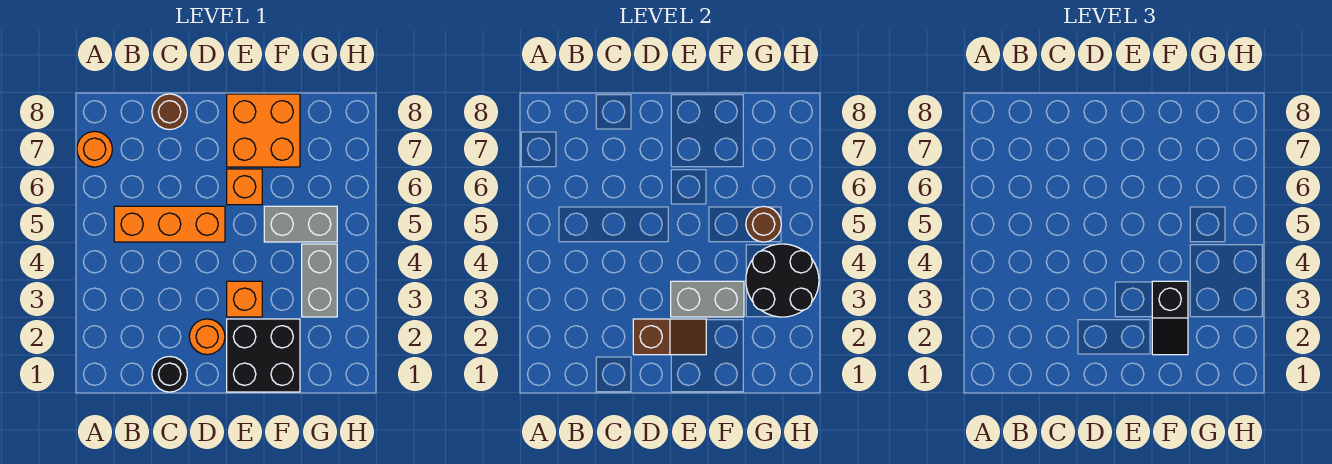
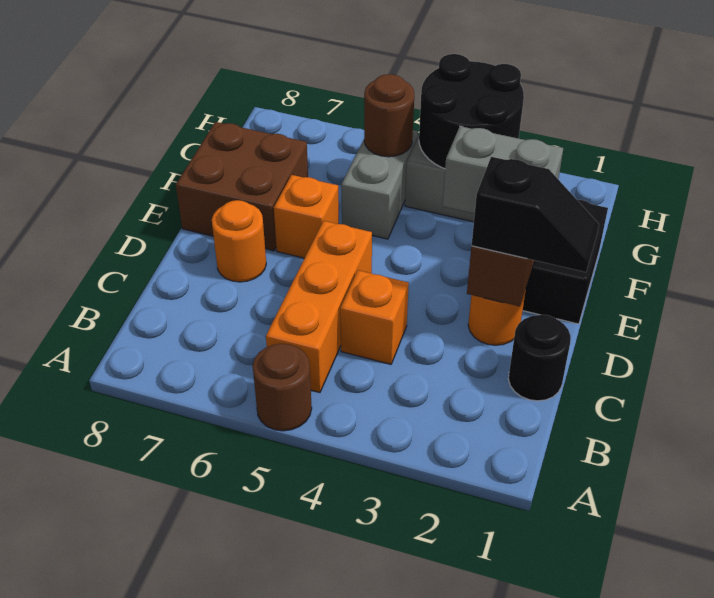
orange round brick A7 level 1 -> orange round brick D7 level 1
brown round brick C8 level 1 -> brown round brick A5 level 1
orange brick E3 level 1 -> orange brick C4 level 1
grey brick E3:F3 level 2 -> grey brick F2:F3 level 2
orange brick E7:F8 level 1 -> brown brick E7:F8 level 1
black slope F2:F3 level 3 top 3 -> black slope D1:D2 level 3 top 2

